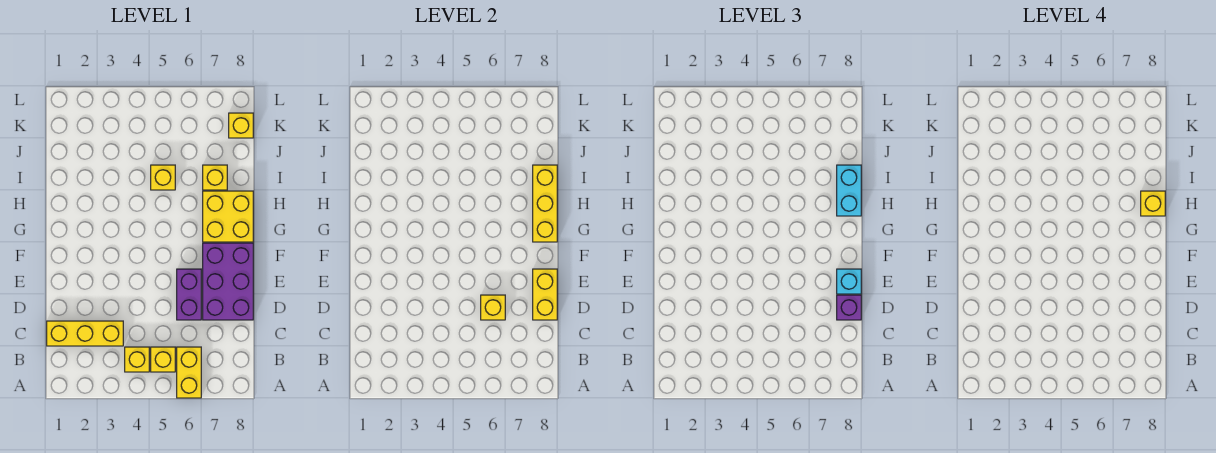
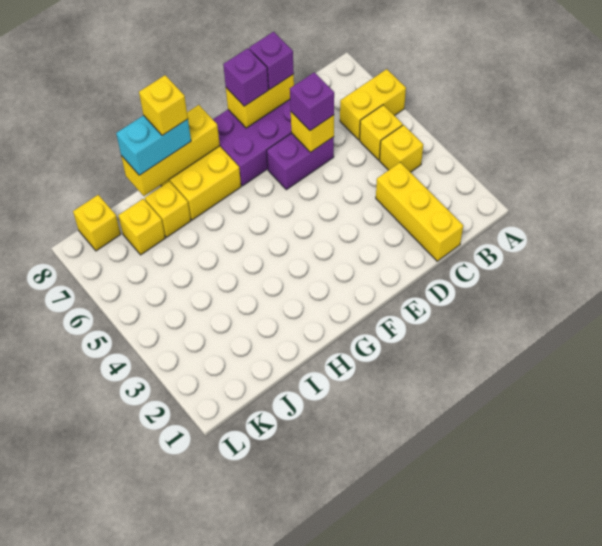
none -> purple brick D6 level 3
cyan brick E8 level 3 -> purple brick E8 level 3
yellow brick I5 level 1 -> yellow brick J7 level 1

